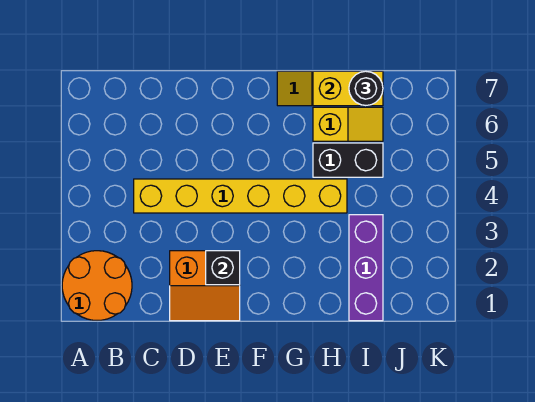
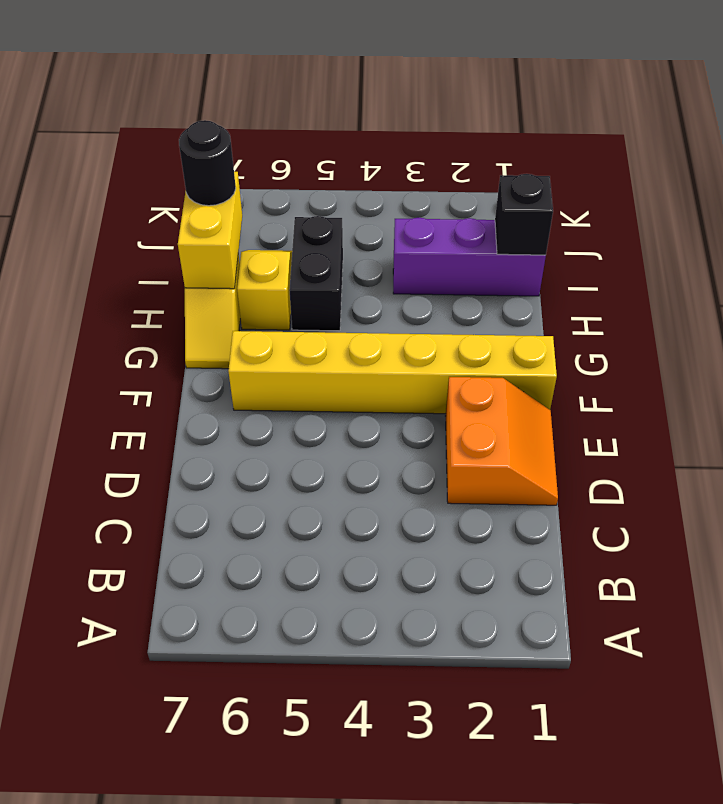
orange round brick A1:B2 level 1 -> none
yellow brick C4:H4 level 1 -> yellow brick F1:F6 level 1
black brick E2 level 2 -> black brick I1 level 2

